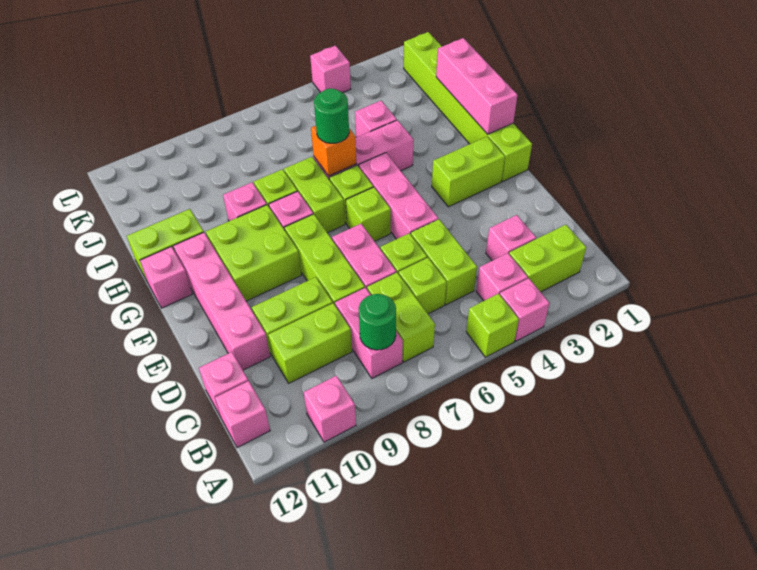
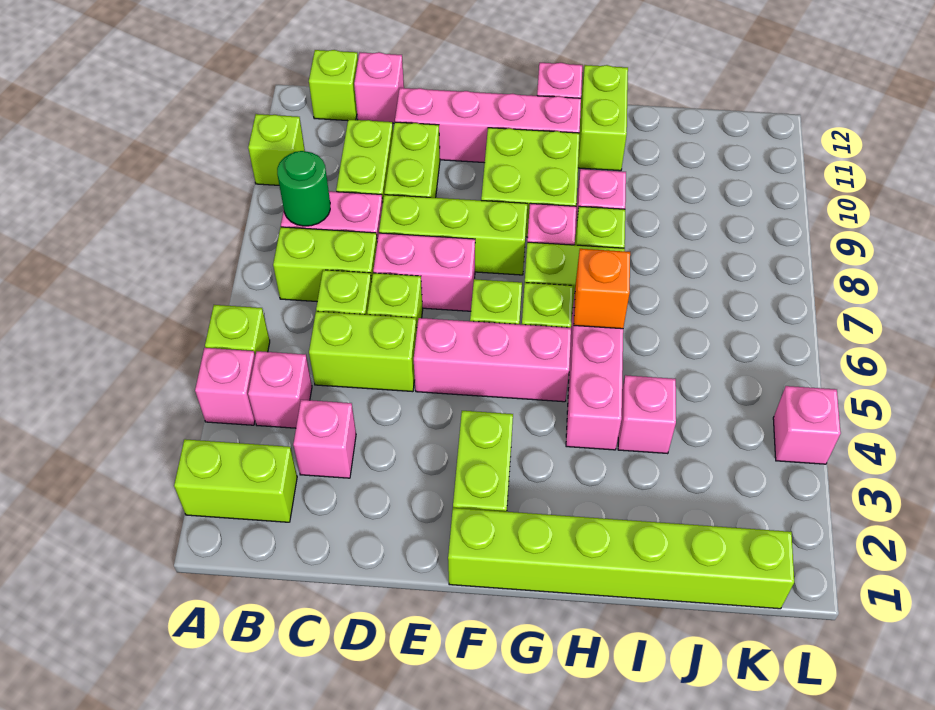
pink brick A10 level 1 -> lime brick A10 level 1
lime brick B2:B3 level 1 -> lime brick A2:B2 level 1
pink brick B12 level 1 -> lime brick B12 level 1
pink brick G1:I1 level 2 -> none
green round brick H6 level 3 -> none

